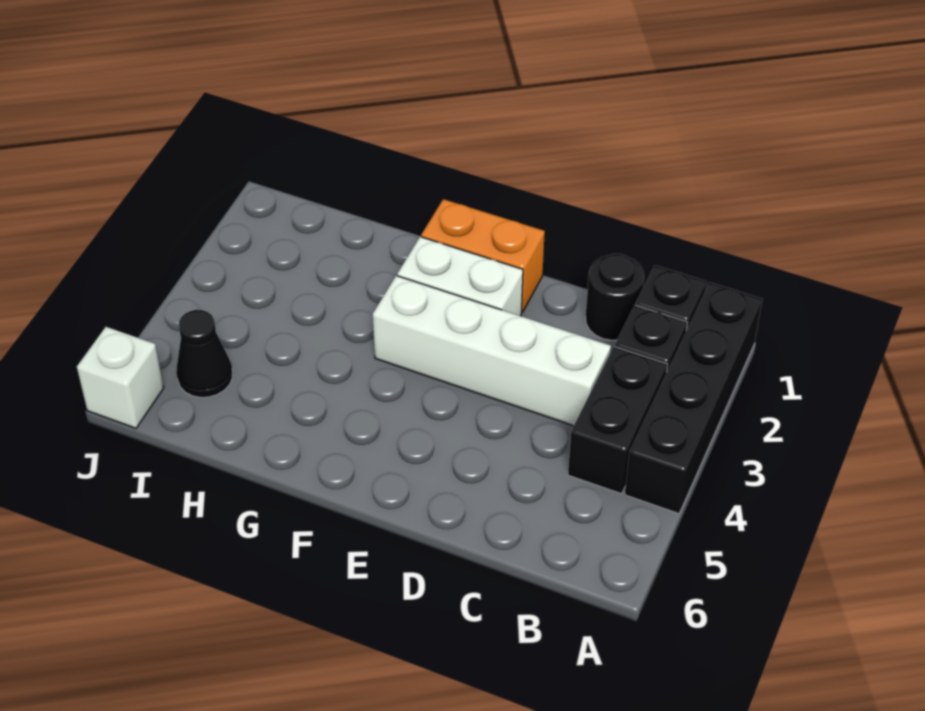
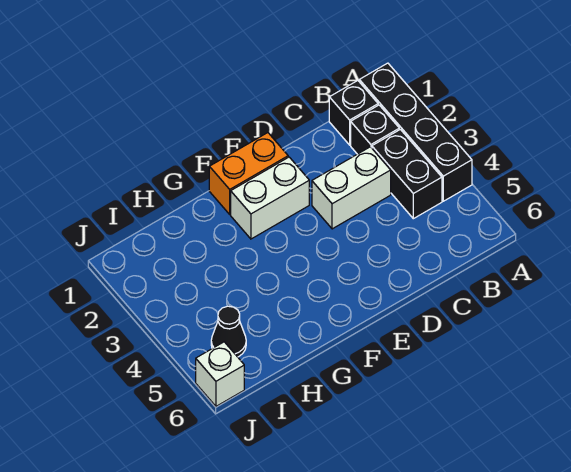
black round brick C1 level 1 -> none
white brick C3:F3 level 1 -> white brick C3:D3 level 1

